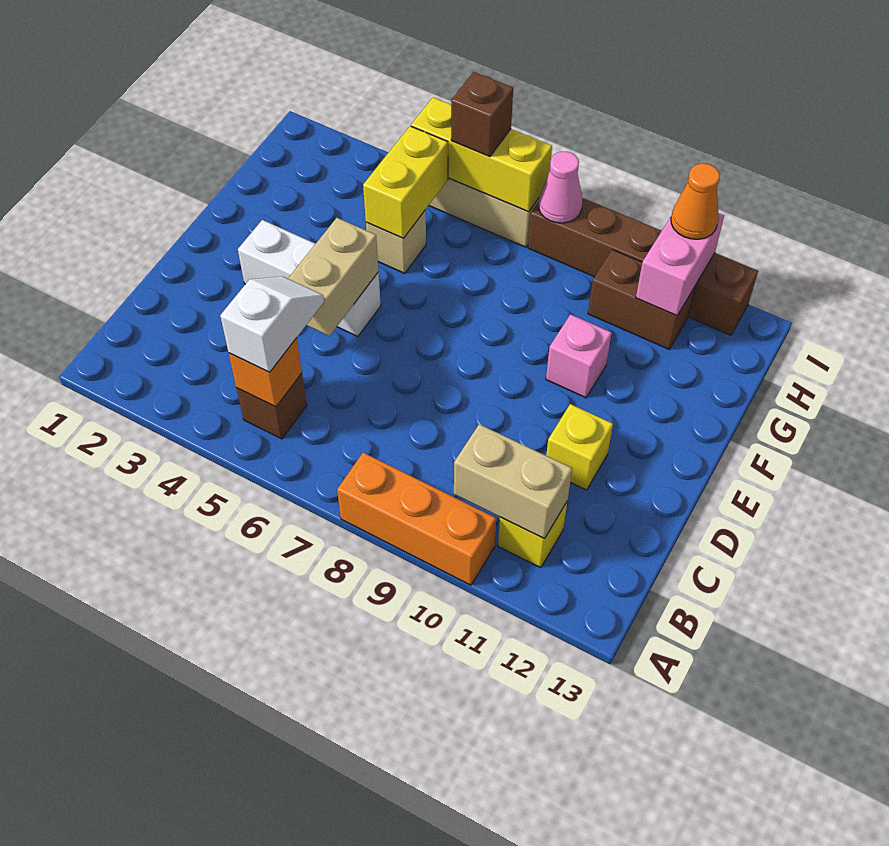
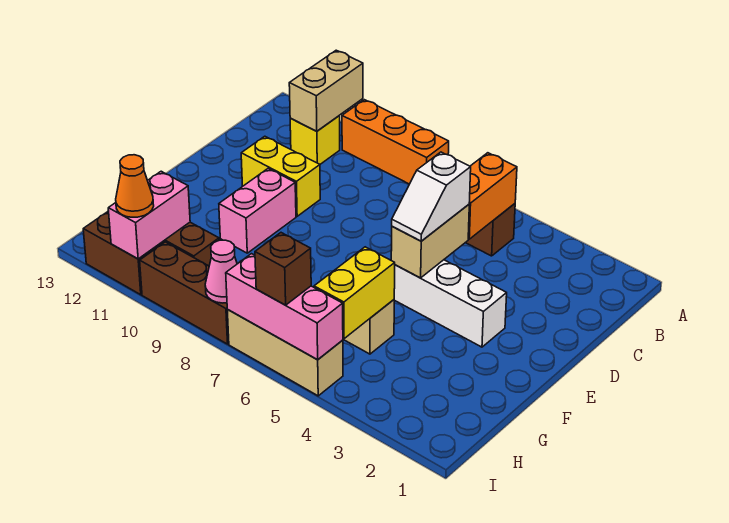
orange brick B5 level 2 -> orange brick B5:C5 level 2
white slope B5:C5 level 3 top B -> white slope D5:E5 level 3 top D
tan brick B10:B11 level 2 -> tan brick A11:B11 level 2
yellow brick D11 level 1 -> yellow brick D10:D11 level 1
pink brick F10 level 1 -> pink brick E10:F10 level 1
yellow brick I5:I7 level 2 -> pink brick I5:I7 level 2

